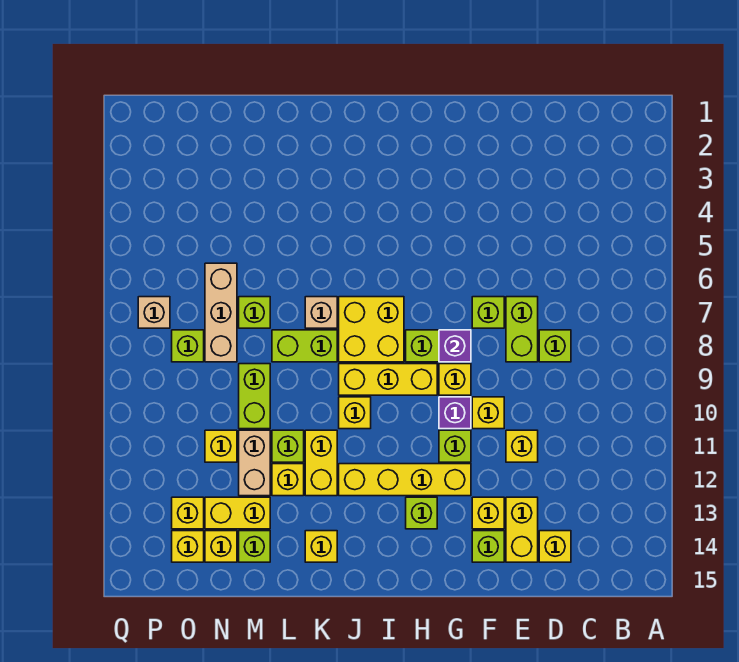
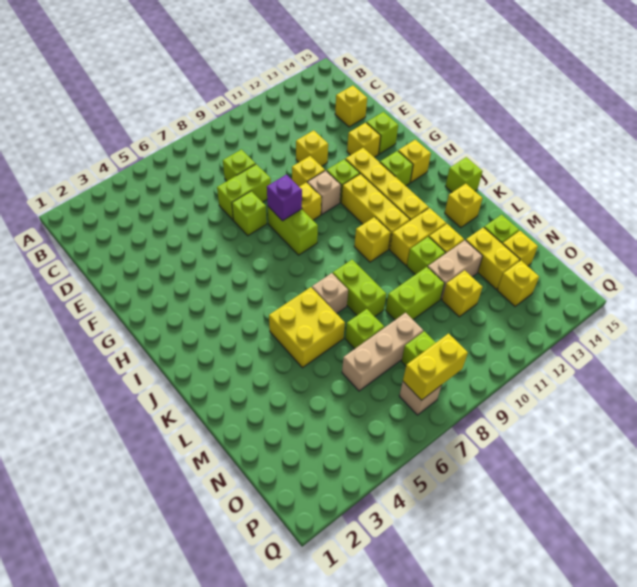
yellow brick E13:E14 level 1 -> yellow brick P7:P8 level 2
purple brick G10 level 1 -> tan brick G10 level 1
yellow brick H9:J9 level 1 -> yellow brick H11:J11 level 1
yellow brick I7:J8 level 1 -> yellow brick K5:L6 level 1
none -> lime brick J15 level 1
yellow brick O14 level 1 -> yellow brick H14 level 1

